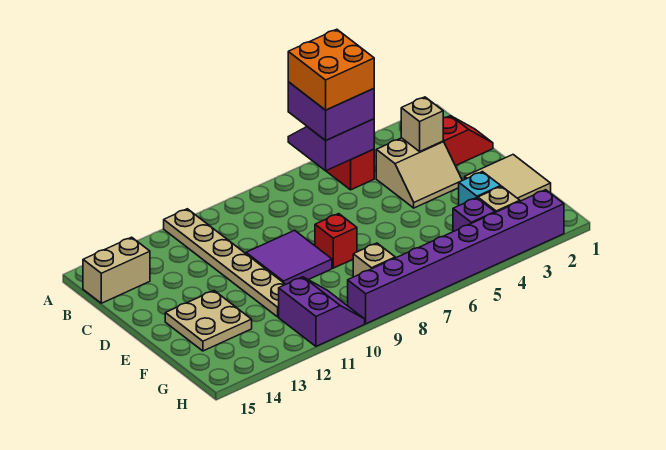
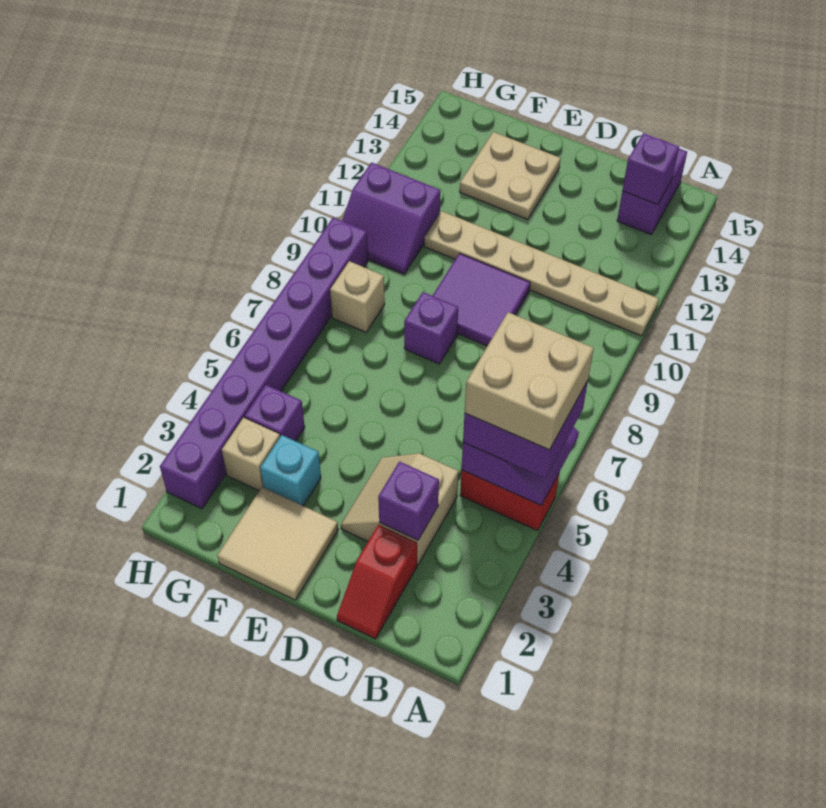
orange brick A5:B6 level 4 -> tan brick A5:B6 level 4
tan brick B14:B15 level 1 -> purple brick B14:B15 level 1
none -> purple brick B14 level 2
tan brick C3 level 2 -> purple brick C3 level 2
red brick E8 level 1 -> purple brick E8 level 1

